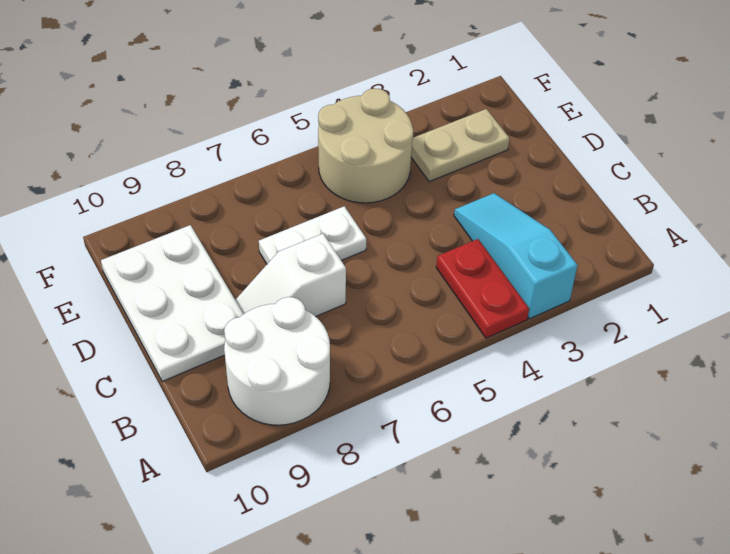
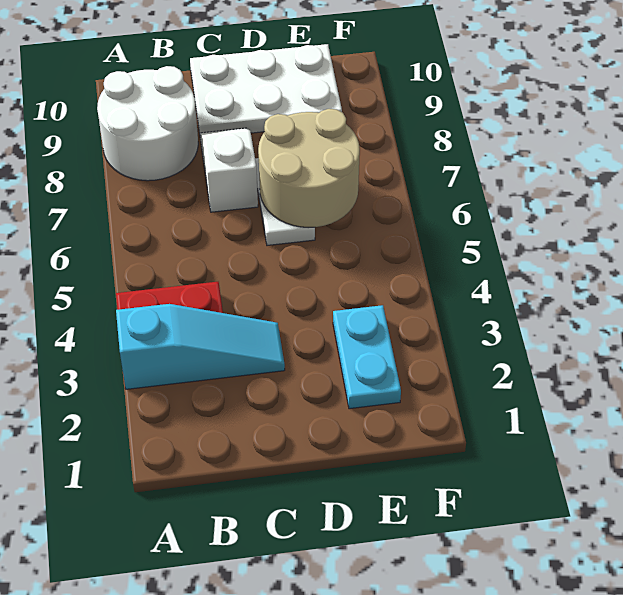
tan plate E2:E3 level 1 -> cyan plate E2:E3 level 1
tan round brick E4:F5 level 1 -> tan round brick D6:E7 level 2

